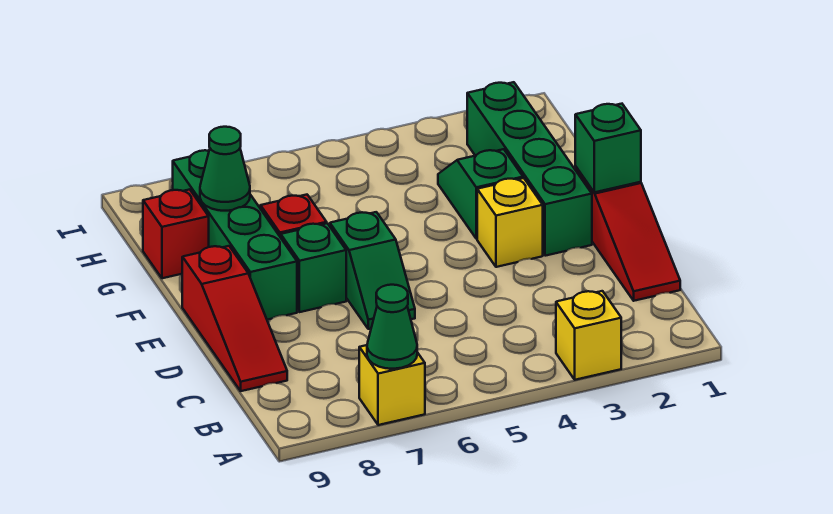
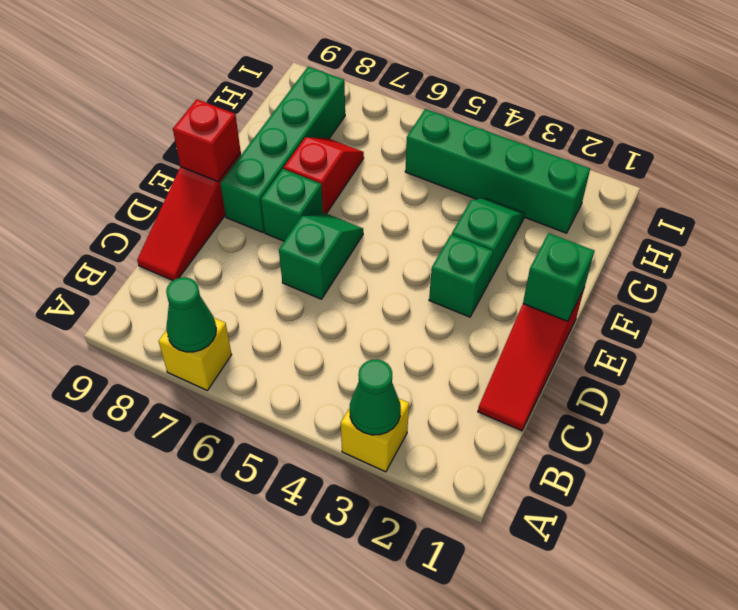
green slope D6:E6 level 1 top E -> green slope D6:E6 level 1 top D
green brick E2:H2 level 1 -> green brick H2:H5 level 1
yellow brick E3 level 1 -> green brick E3 level 1
green cone G8 level 2 -> green cone A3 level 2
red brick G9 level 1 -> red brick E9 level 2

